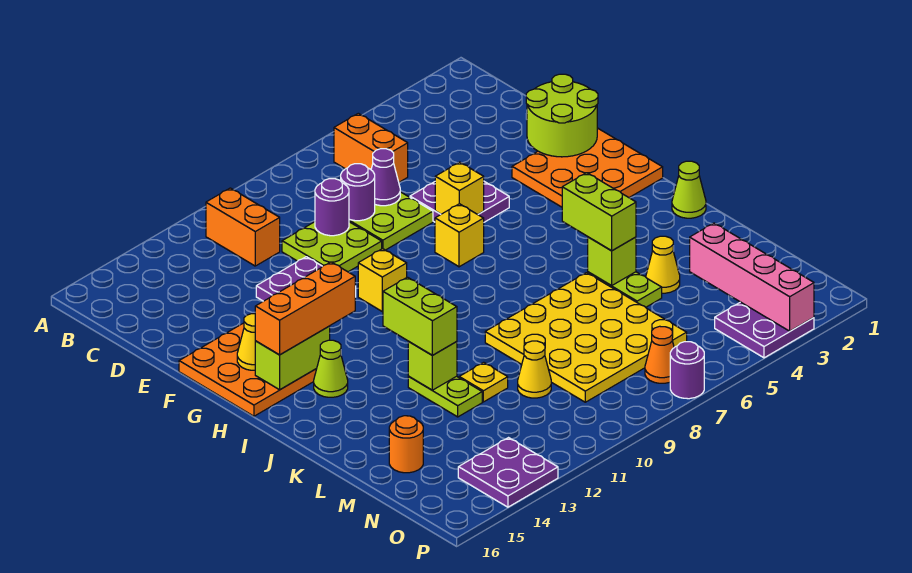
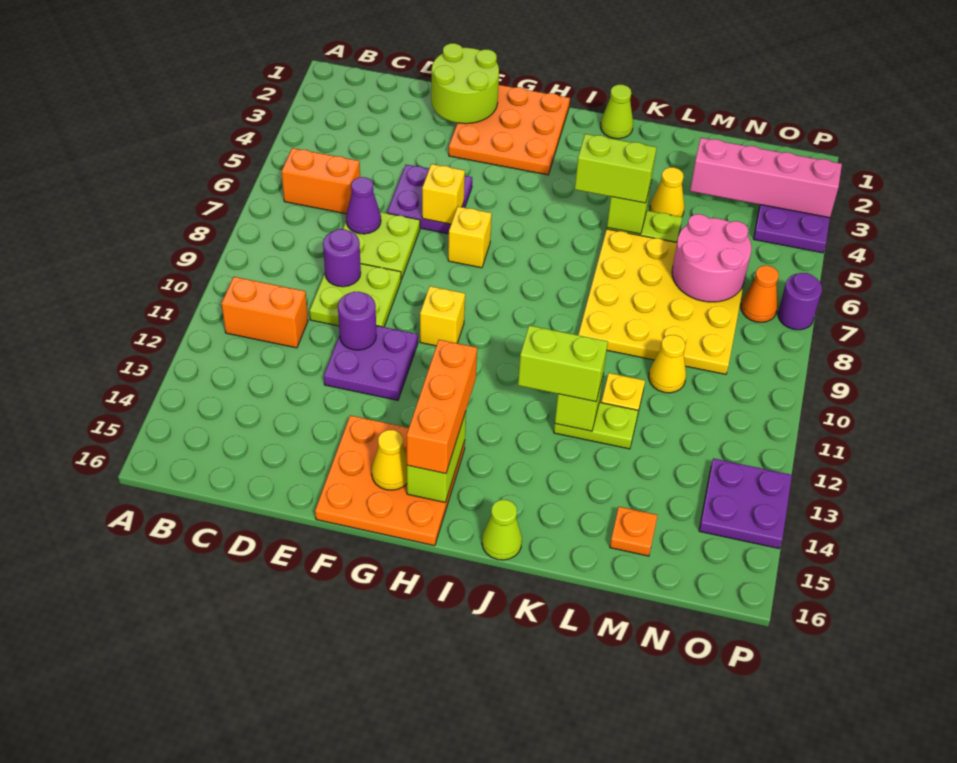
purple round brick D8 level 2 -> purple round brick E11 level 2
lime cone I14 level 1 -> lime cone J16 level 1
none -> pink round brick M6:N7 level 2
orange round brick M15 level 1 -> orange plate M15 level 1

